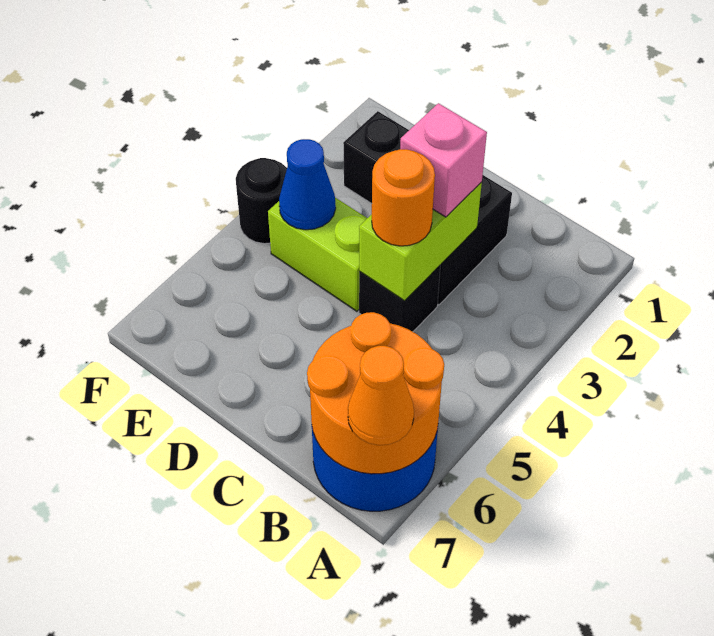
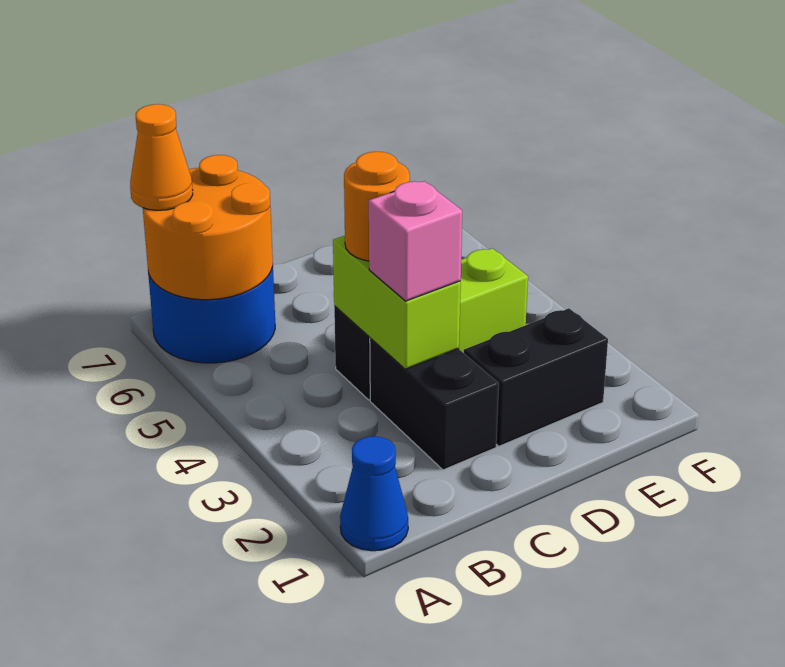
blue cone E4 level 2 -> blue cone A1 level 1
black round brick F4 level 1 -> none

